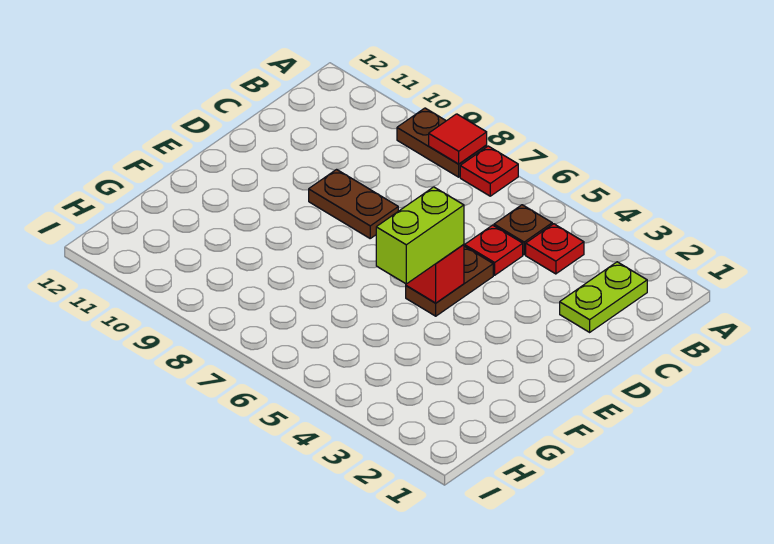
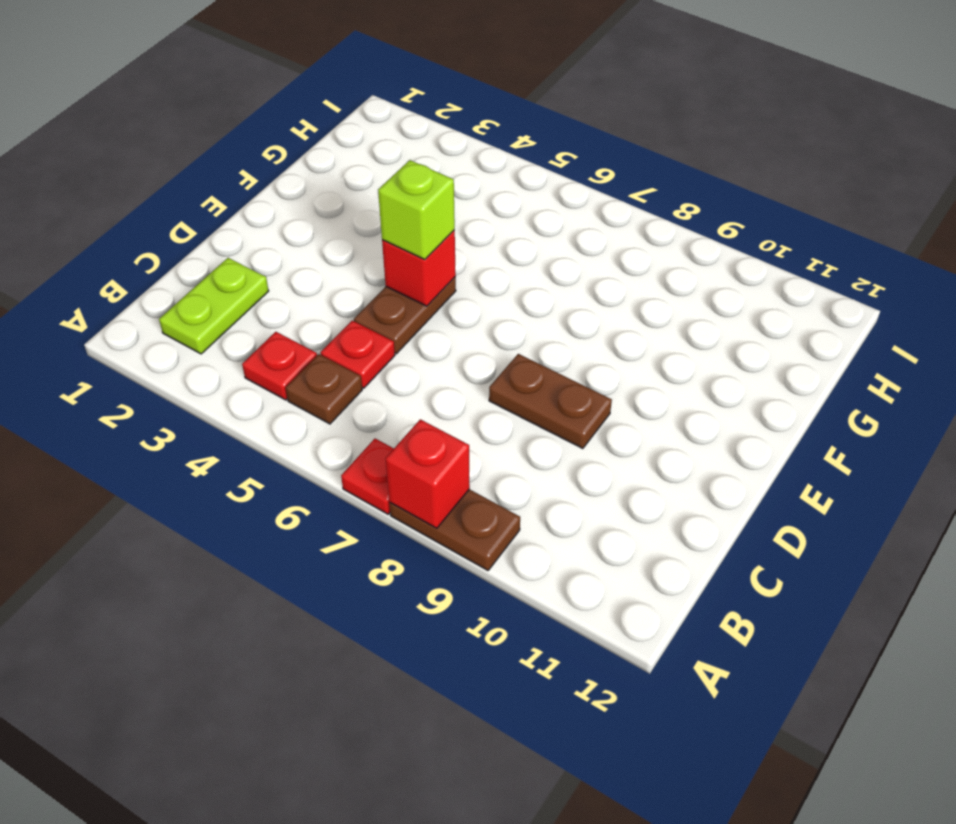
red tile A8 level 2 -> red brick A8 level 2
lime brick E5:F5 level 3 -> lime brick E5 level 3

